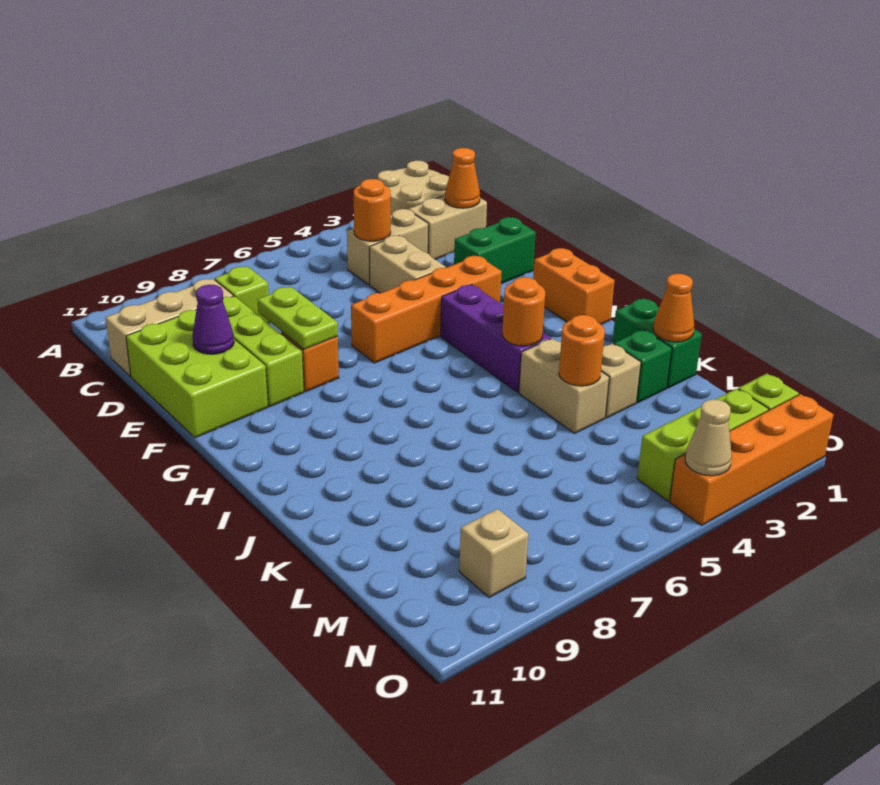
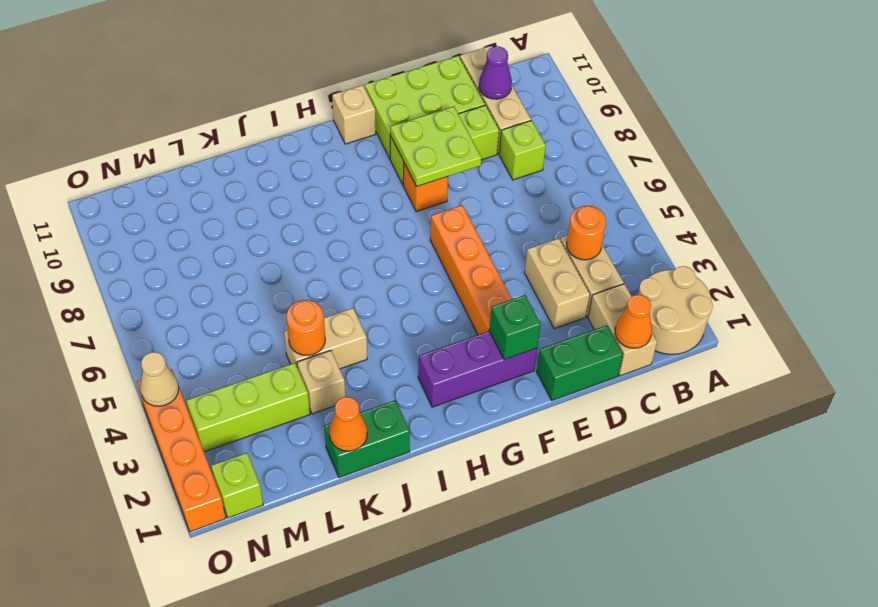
tan brick D4:E4 level 1 -> tan brick D3:D4 level 1
green brick E1:E2 level 1 -> green brick D1:E1 level 1
lime plate E8:F8 level 2 -> lime plate E8:F9 level 2
purple cone E10 level 2 -> purple cone C10 level 2
orange brick G1:H1 level 1 -> none
purple brick G4:I4 level 1 -> purple brick F2:H2 level 1
orange round brick I4 level 2 -> none
green brick K2 level 1 -> green brick F2 level 2
lime brick N2:N4 level 1 -> lime brick L3:N3 level 1
tan brick N9 level 1 -> tan brick G11 level 1

